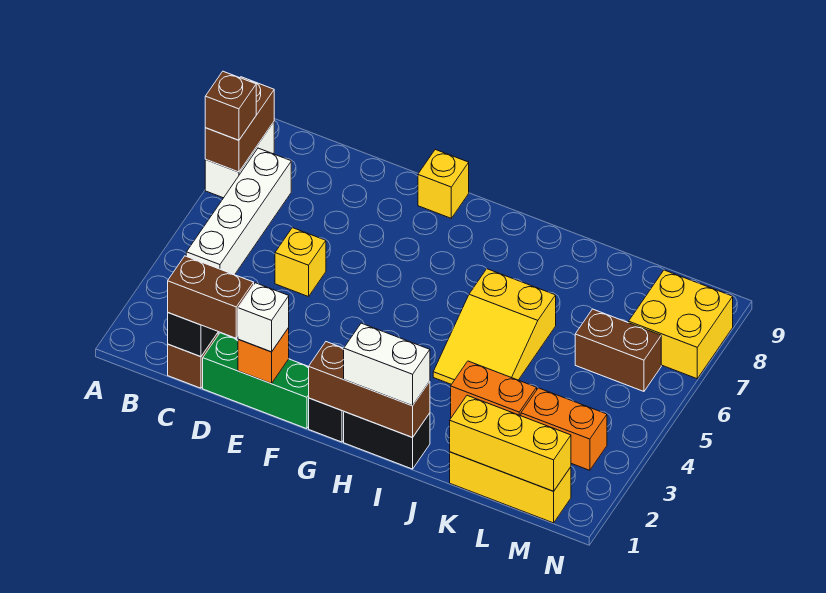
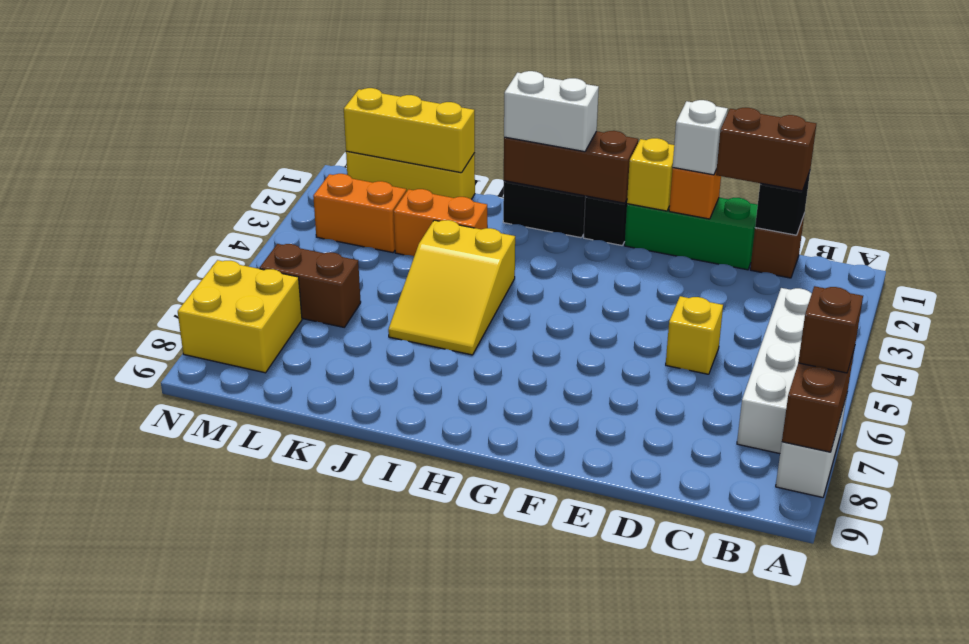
yellow brick F9 level 1 -> yellow brick F1 level 2
yellow slope I4:J6 level 1 top 6 -> yellow slope I4:J6 level 1 top 4

